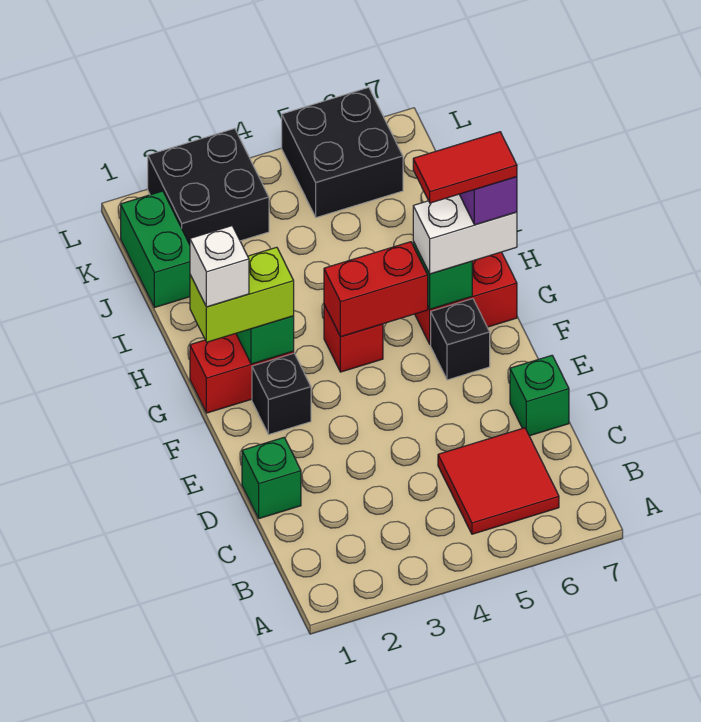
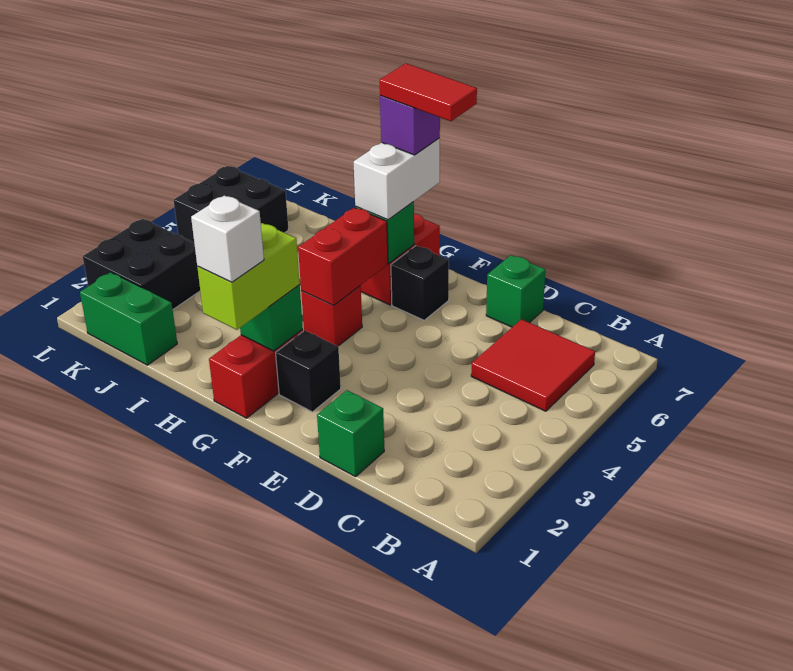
red tile G6:G7 level 5 -> red tile F7:G7 level 5

